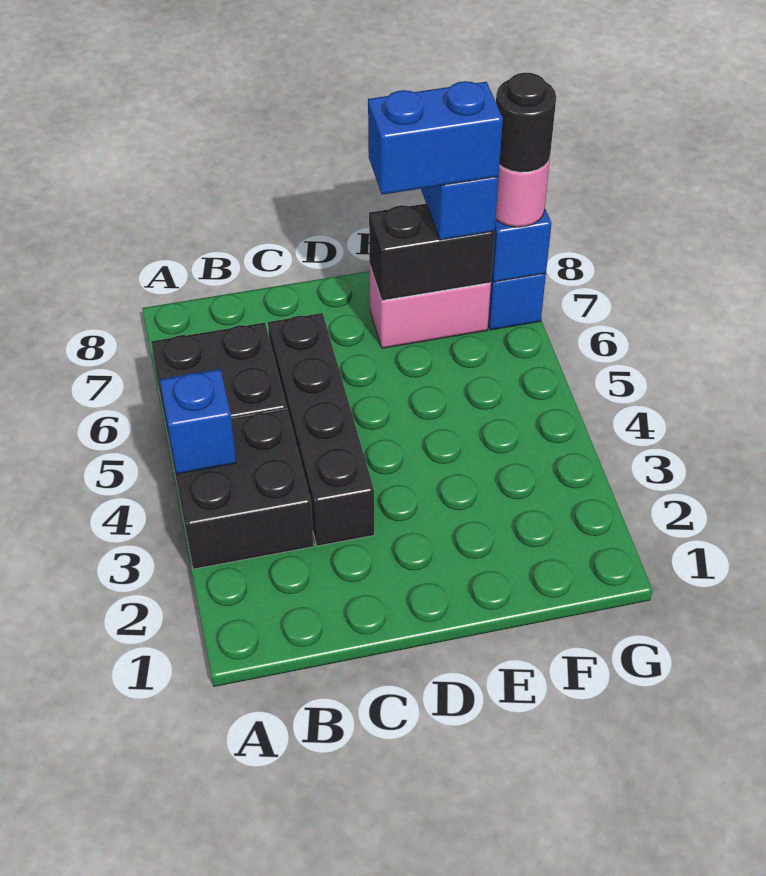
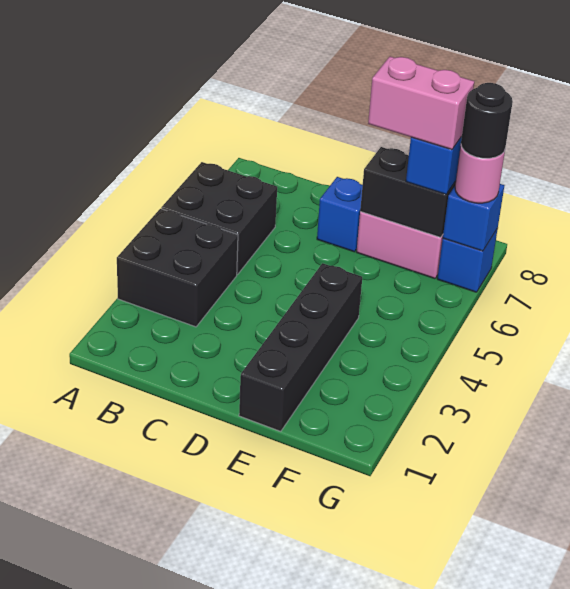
blue brick A4 level 2 -> blue brick D7 level 1
black brick C3:C6 level 1 -> black brick E1:E4 level 1
blue brick E7:F7 level 4 -> pink brick E7:F7 level 4

